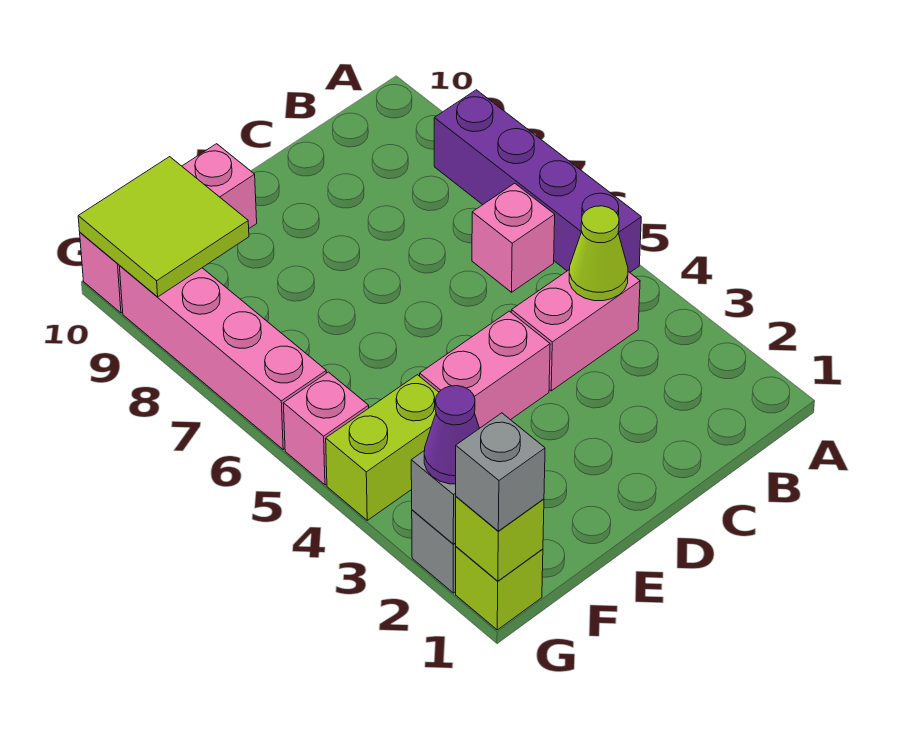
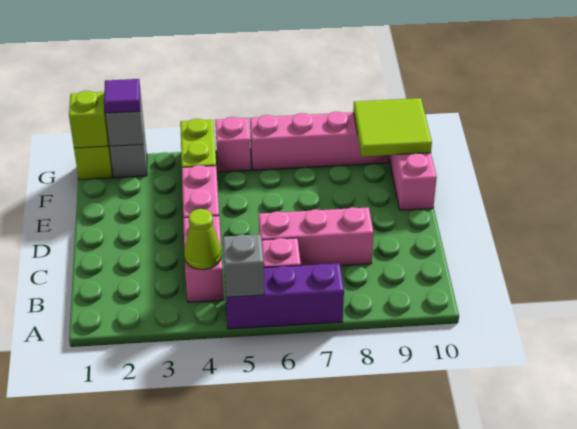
purple brick A5:A8 level 1 -> purple brick A5:A7 level 1
none -> pink brick C6:C8 level 1
grey brick G1 level 3 -> grey brick A5 level 2
purple cone G2 level 3 -> purple tile G2 level 3

